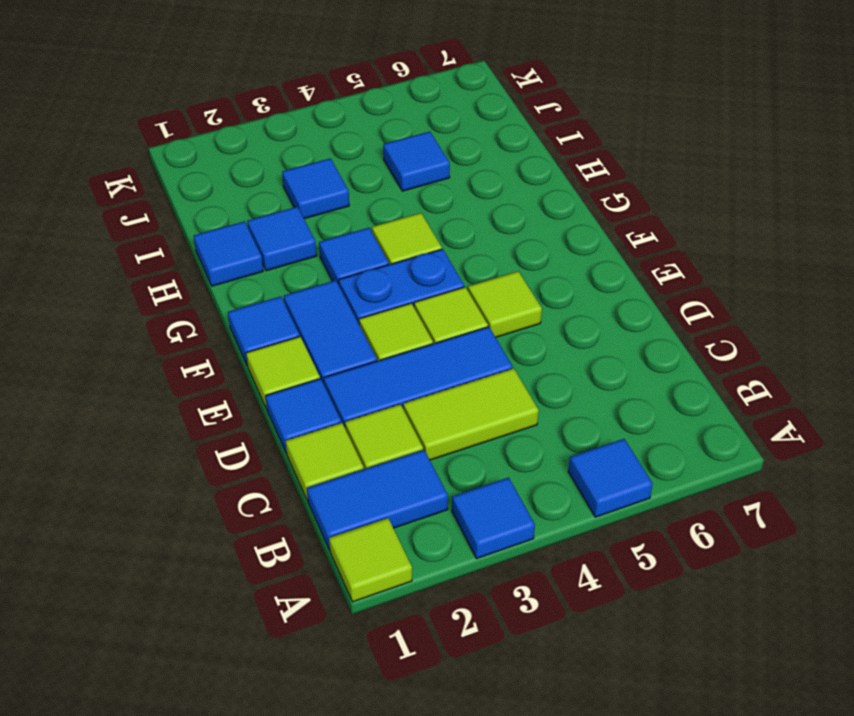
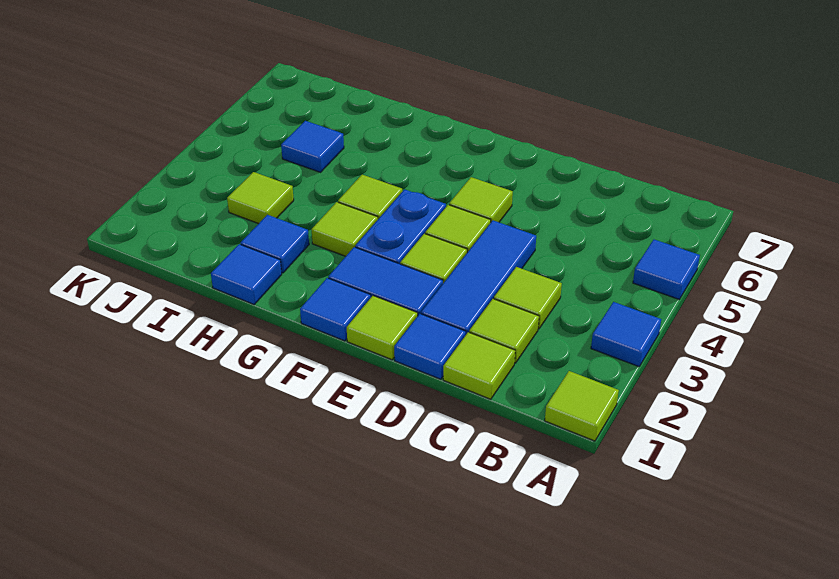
blue tile B1:B2 level 1 -> none
lime tile C3:C4 level 1 -> lime tile C3 level 1
blue tile G3 level 1 -> lime tile G3 level 1
blue tile I3 level 1 -> lime tile I3 level 1

